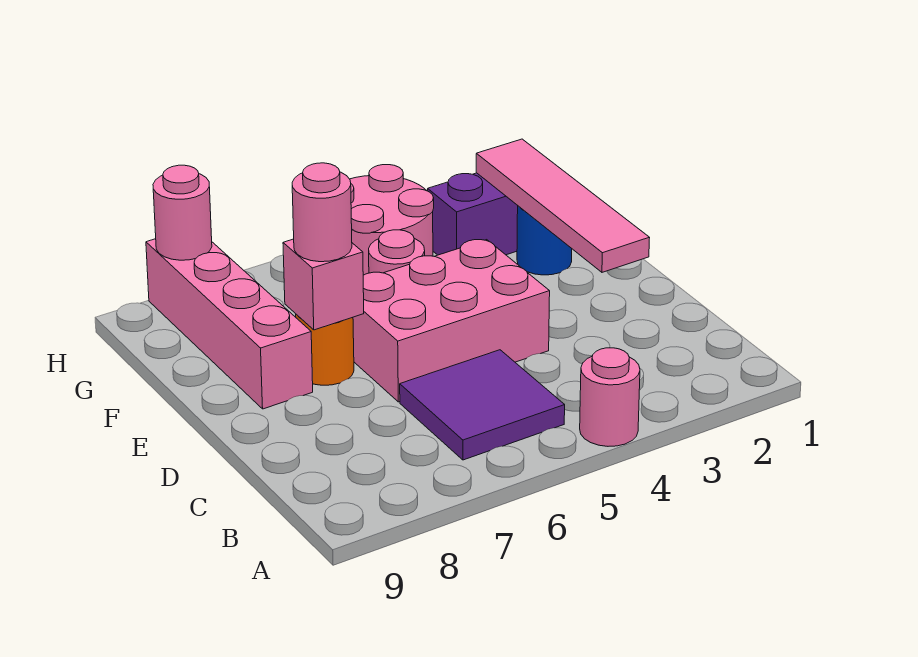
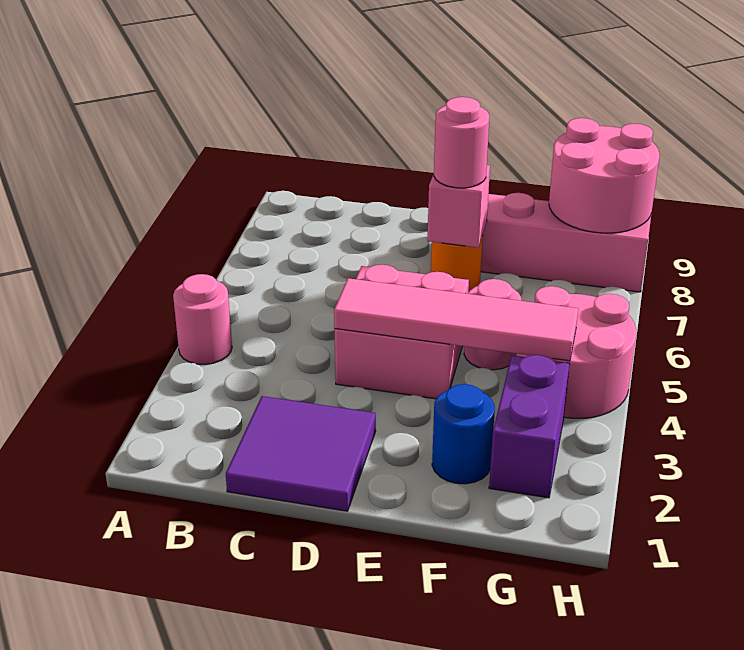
purple tile B5:C6 level 1 -> purple tile C1:D2 level 1
pink tile D2:G2 level 2 -> pink tile D4:G4 level 2
pink brick D4:E6 level 1 -> pink brick D4:E5 level 1
pink round brick H8 level 2 -> pink round brick G8:H9 level 2

